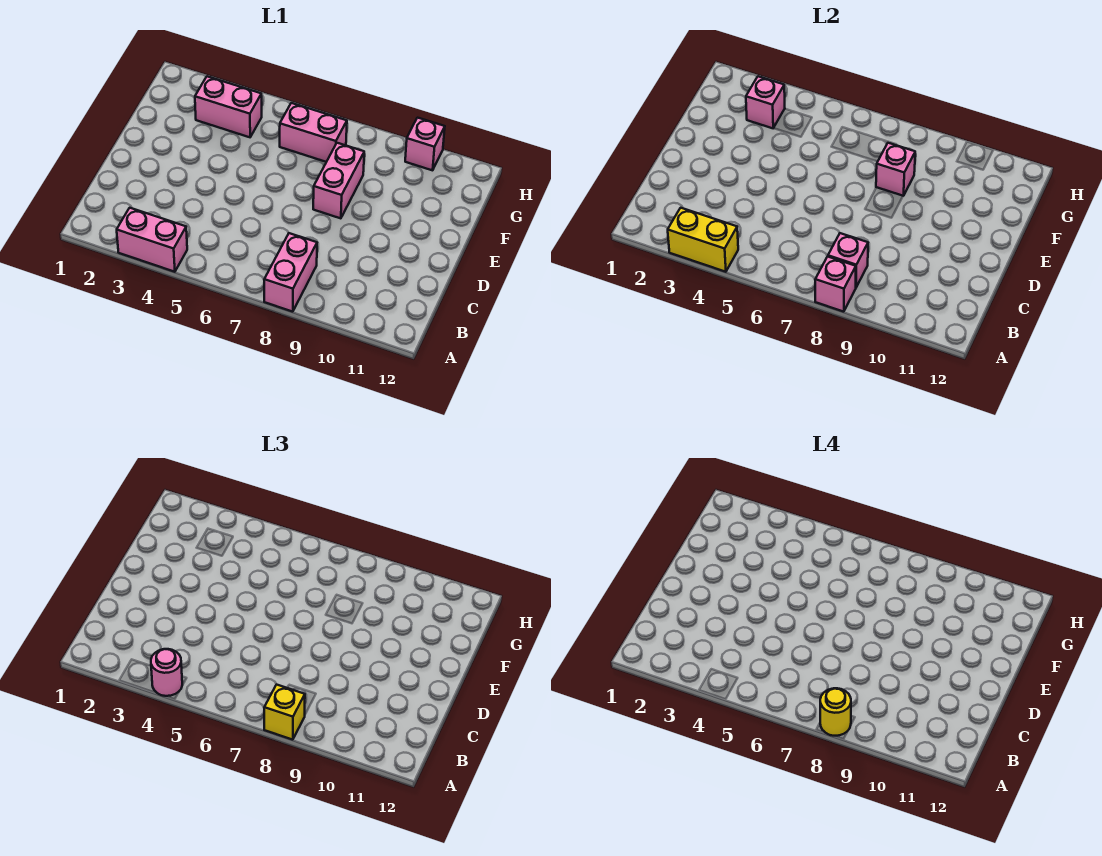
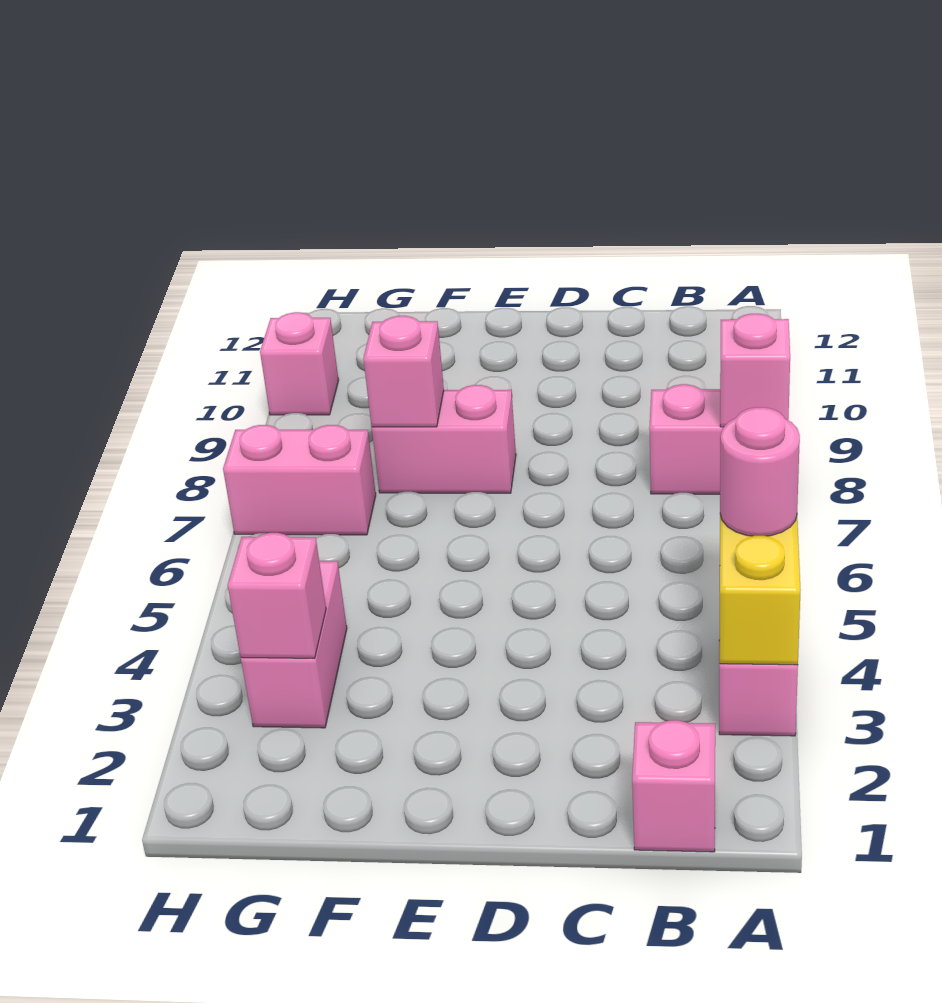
yellow brick A8 level 3 -> none
yellow round brick A8 level 4 -> none
pink brick B8 level 2 -> pink brick B1 level 1
pink brick G6:G7 level 1 -> pink brick G7:H7 level 1

